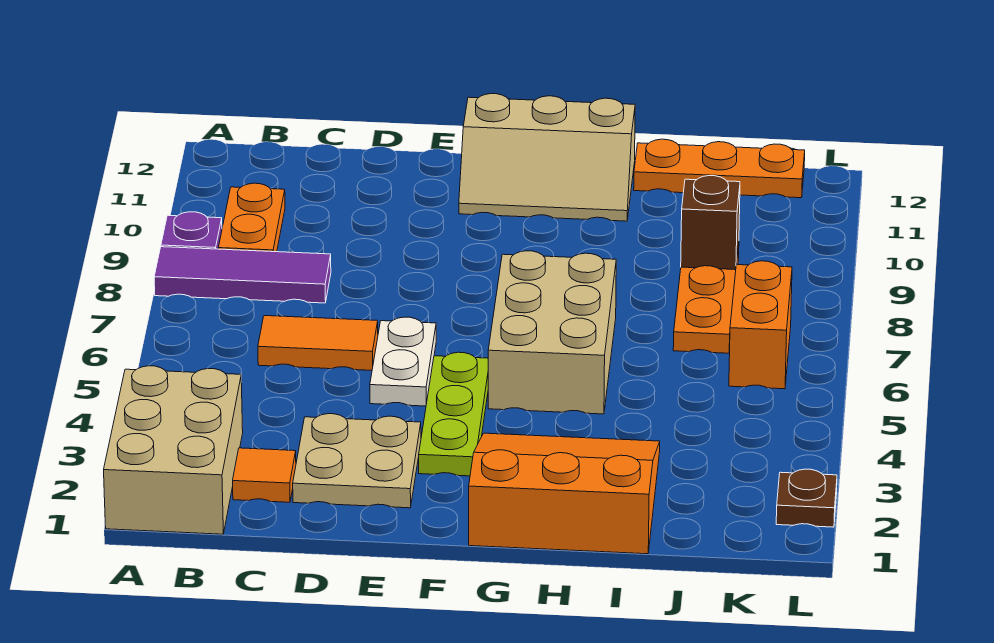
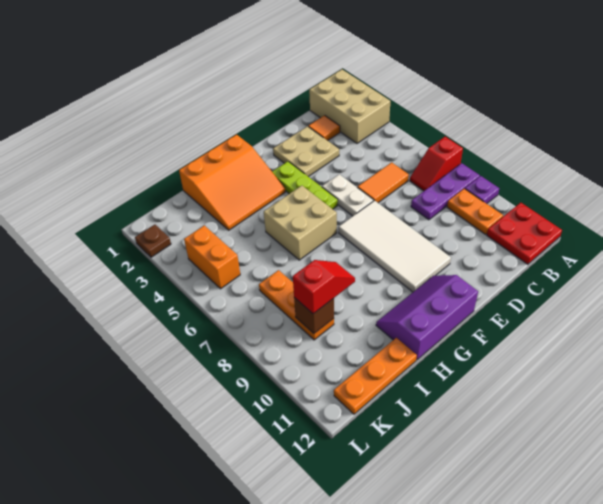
none -> red slope A7:B7 level 1 top A
purple tile A8:C8 level 1 -> purple plate A8:C8 level 1
none -> red plate A11:B12 level 1
none -> white tile E7:F10 level 1
tan slope F11:H12 level 1 top 12 -> purple slope F11:H12 level 1 top 12
tan brick G5:H7 level 1 -> tan brick G5:H6 level 1
none -> red slope I9:J9 level 3 top J
orange brick K6:K7 level 1 -> orange brick K4:K5 level 1

